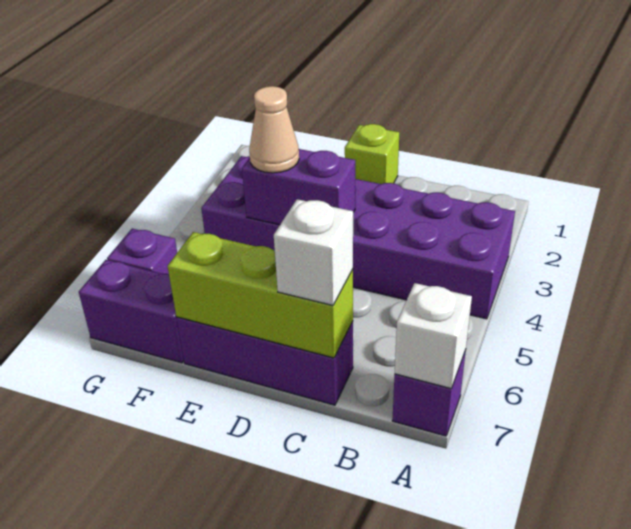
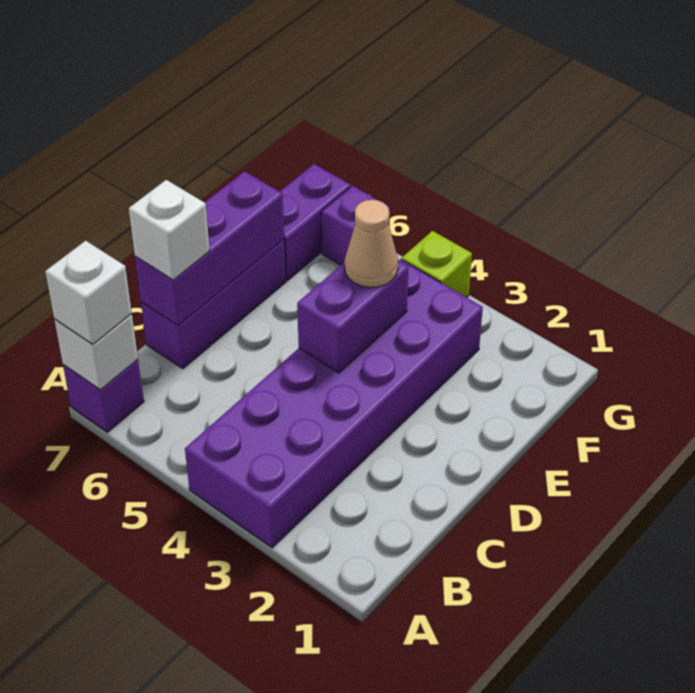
none -> white brick A7 level 3
lime brick C7:E7 level 2 -> purple brick C7:E7 level 2
lime brick D1 level 1 -> lime brick G4 level 1

